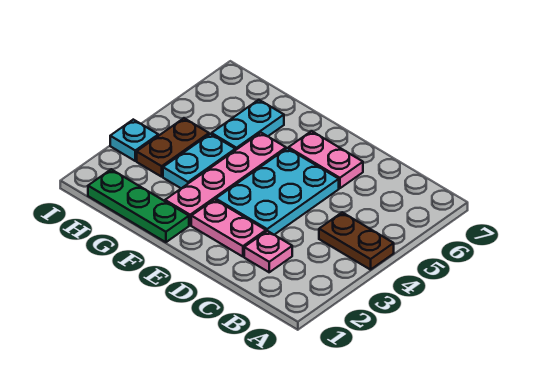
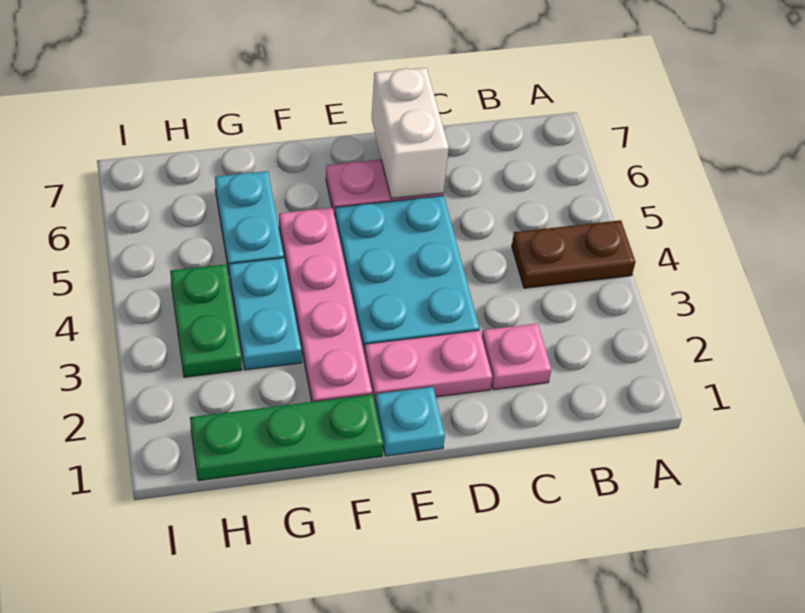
none -> white brick D6:D7 level 2
brown plate H3:H4 level 1 -> green plate H3:H4 level 1
cyan plate I3 level 1 -> cyan plate E1 level 1

